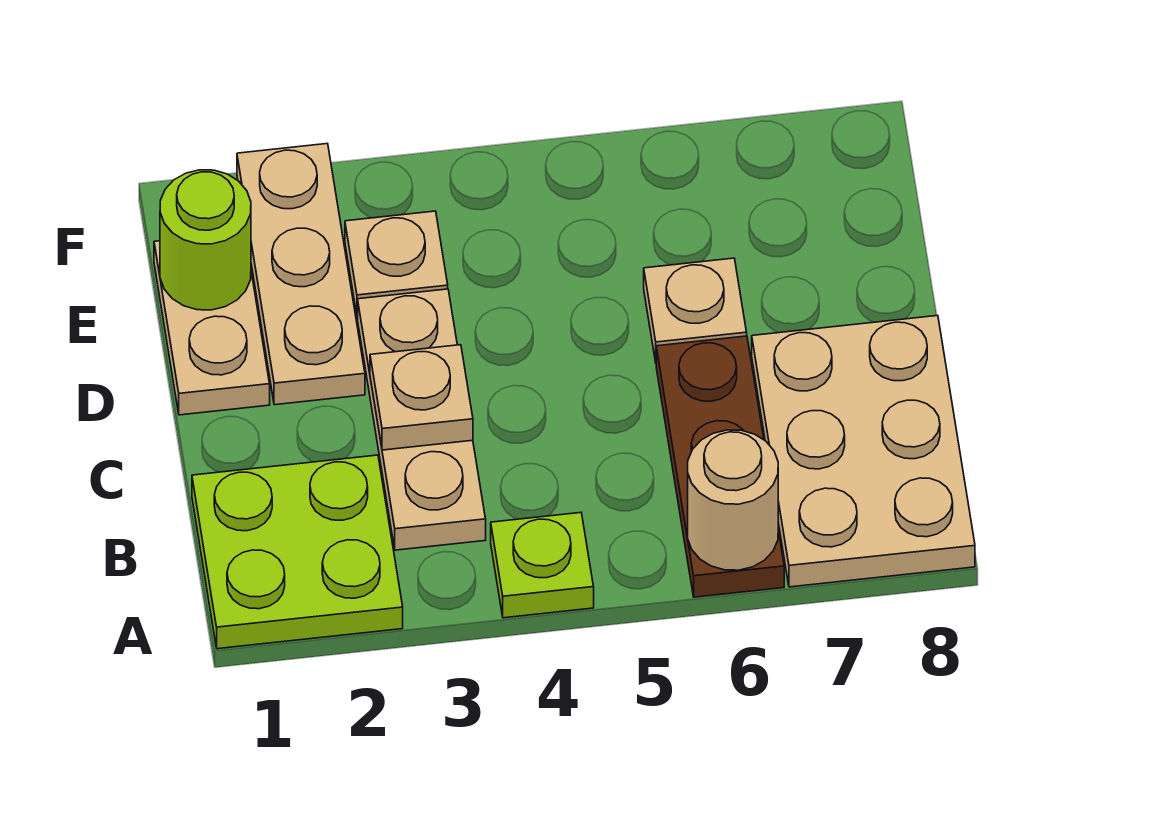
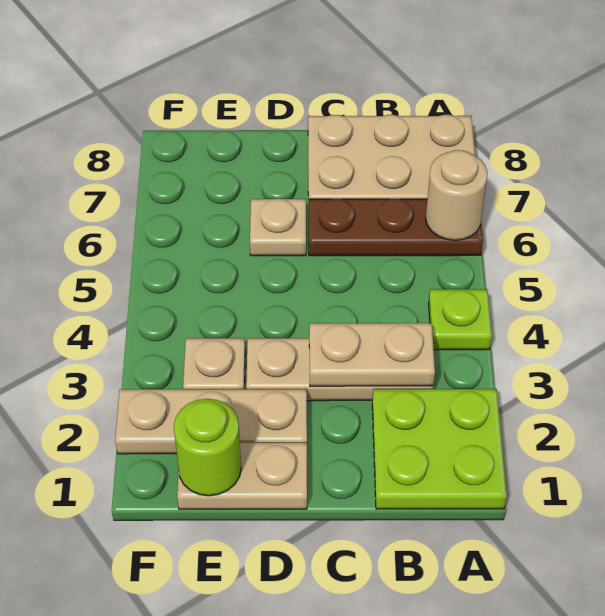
tan plate C3 level 2 -> tan plate B3:C3 level 2

